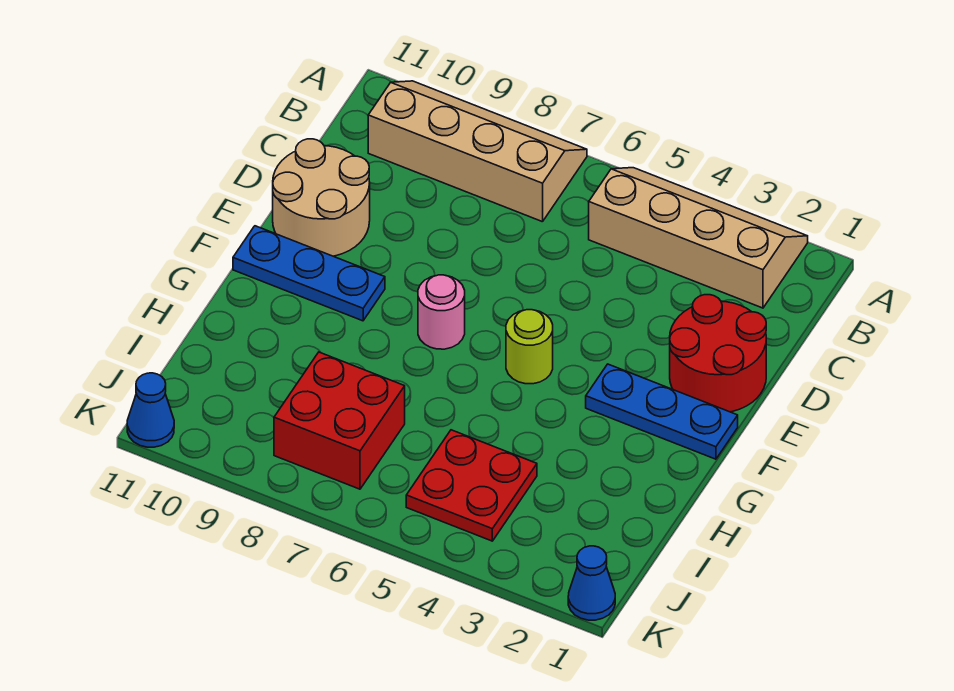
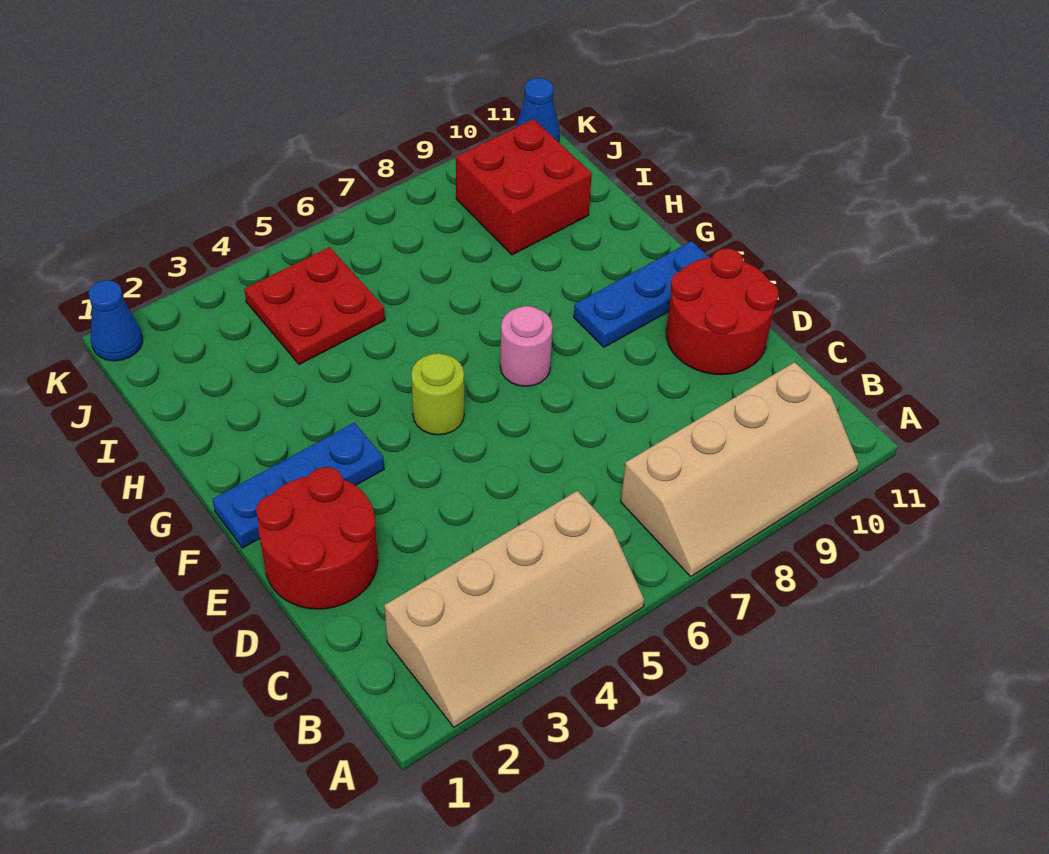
tan round brick D10:E11 level 1 -> red round brick D10:E11 level 1
red brick I7:J8 level 1 -> red brick I9:J10 level 1

